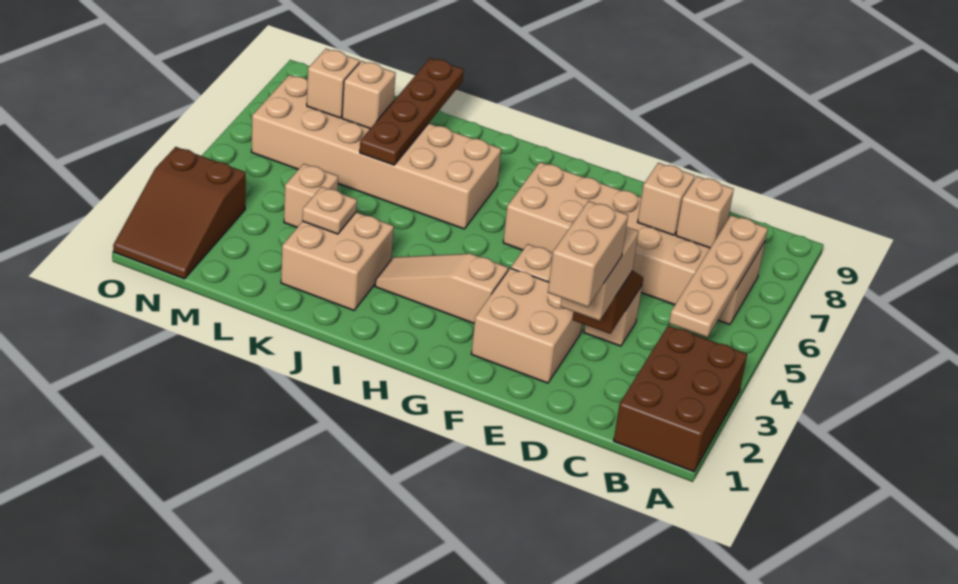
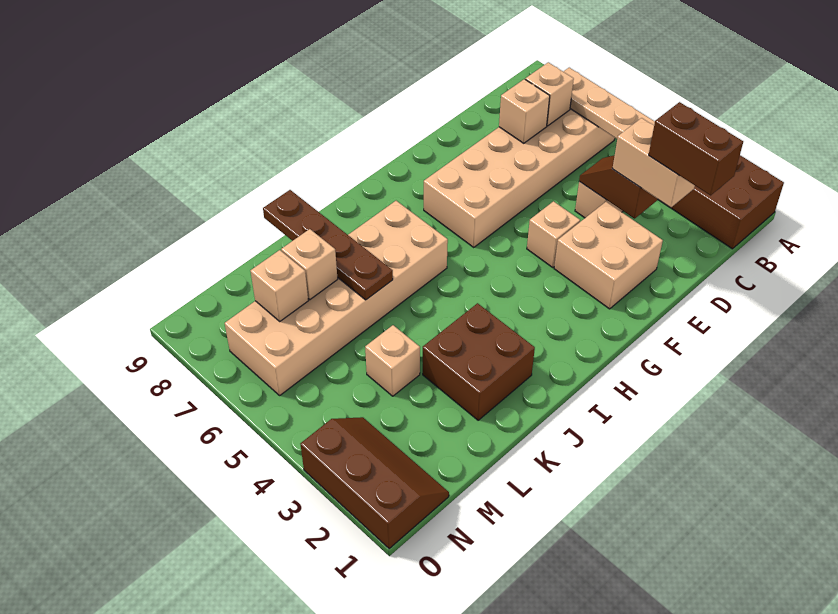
tan brick D1:D2 level 4 -> brown brick D1:D2 level 4
tan slope G3:I3 level 1 top G -> none
tan brick J2:K3 level 1 -> brown brick J2:K3 level 1
tan plate K3 level 2 -> none
brown slope N1:O3 level 1 top 3 -> brown slope N1:O3 level 1 top O

